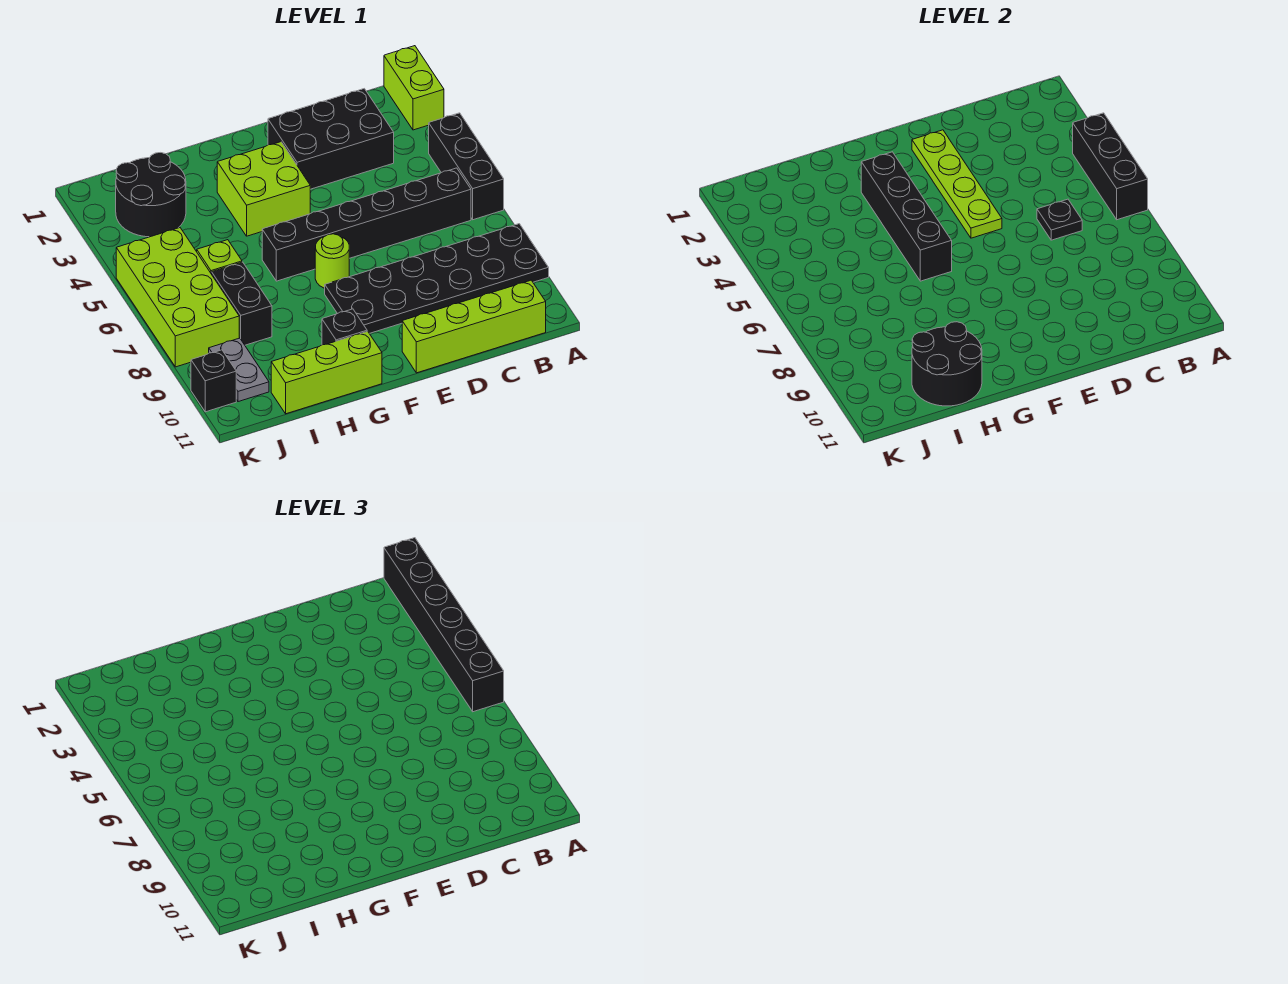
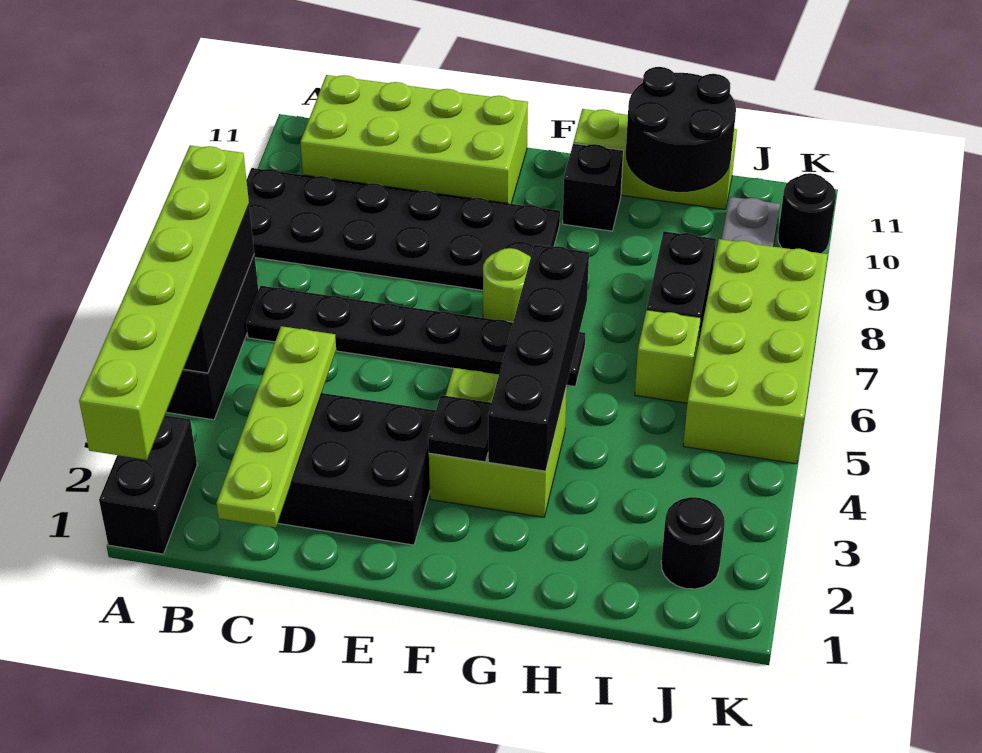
lime brick A1:A2 level 1 -> black brick A1:A2 level 1
black brick A1:A6 level 3 -> lime brick A1:A6 level 3
black brick B6:G6 level 1 -> black plate B6:G6 level 1
lime brick B11:E11 level 1 -> lime brick B10:E11 level 1
black plate C6 level 2 -> black plate F3 level 2
lime plate E2:E5 level 2 -> lime plate C1:C4 level 2
black round brick I2:J3 level 1 -> black round brick J2 level 1
black brick K10 level 1 -> black round brick K10 level 1

